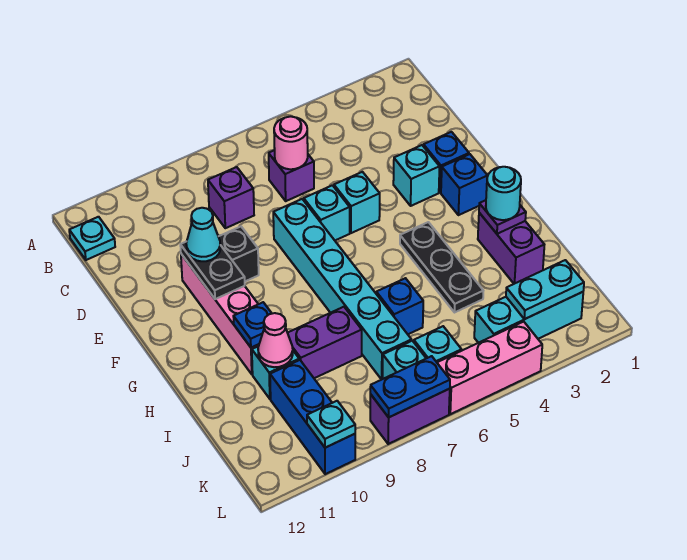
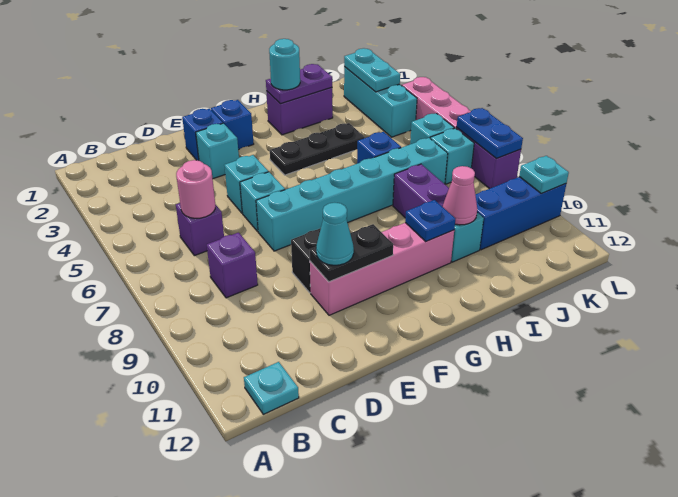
purple plate H2 level 2 -> purple plate H2:I2 level 2

